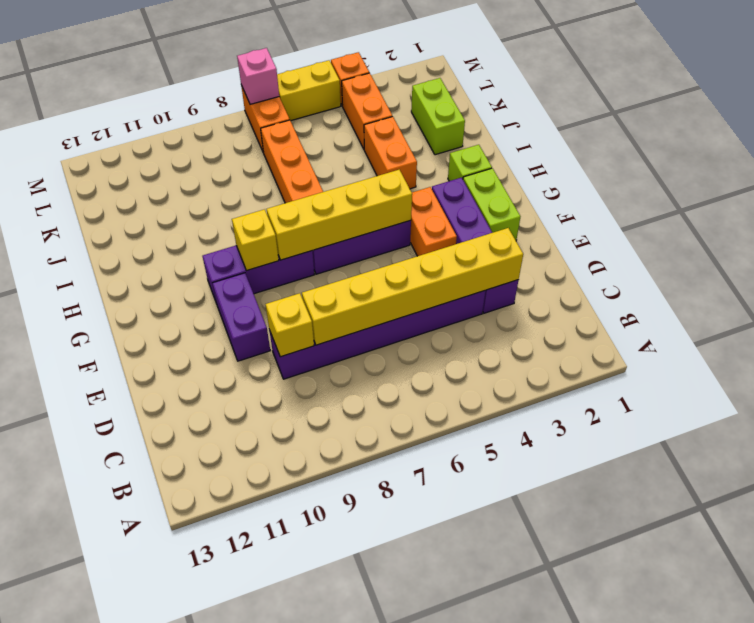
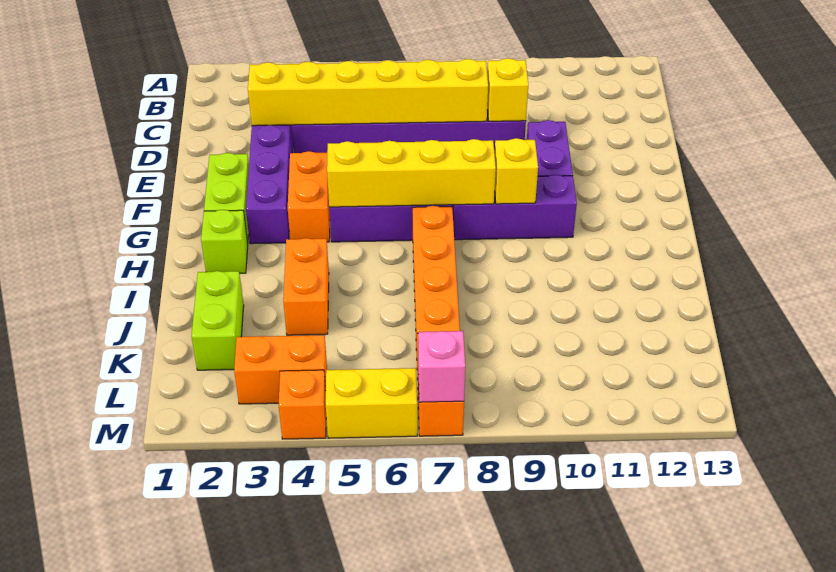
orange brick K4:L4 level 1 -> orange brick L3:L4 level 1

